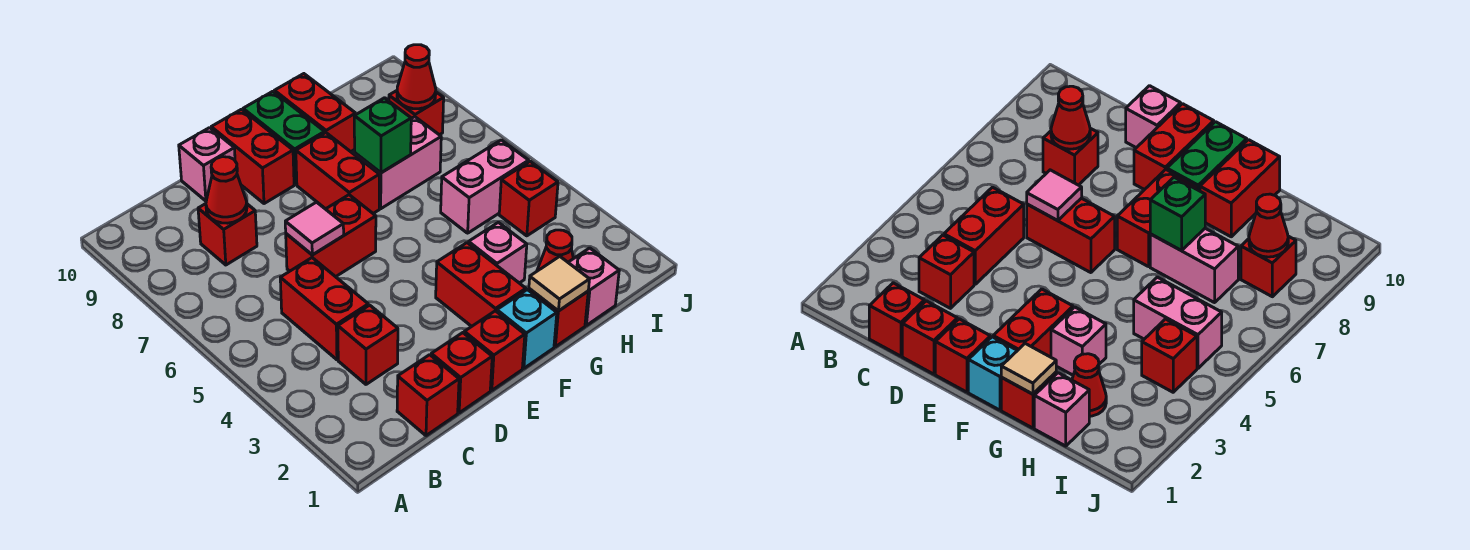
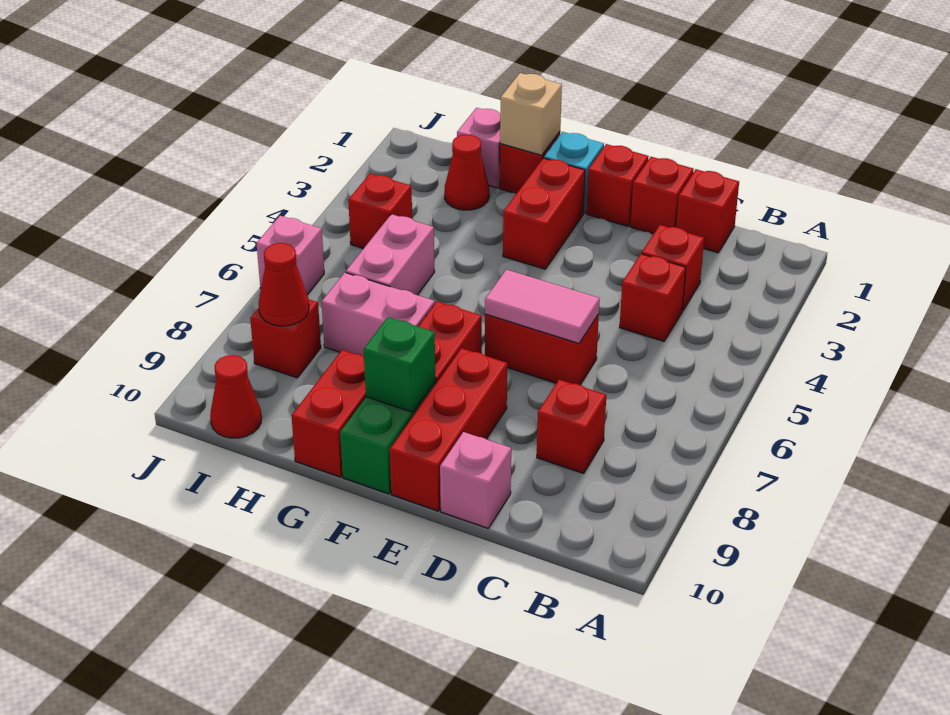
red brick C4:C5 level 1 -> red brick C4 level 1
red cone C8 level 2 -> red cone I10 level 1
pink tile D6 level 2 -> pink tile D6:E6 level 2
red brick E9:E10 level 1 -> red brick E8:E10 level 1
tan tile G1 level 2 -> tan brick G1 level 2
pink brick G3 level 1 -> pink brick J6 level 1
green brick G7 level 2 -> green brick F9 level 2
pink brick H5:I5 level 1 -> pink brick H5:H6 level 1

